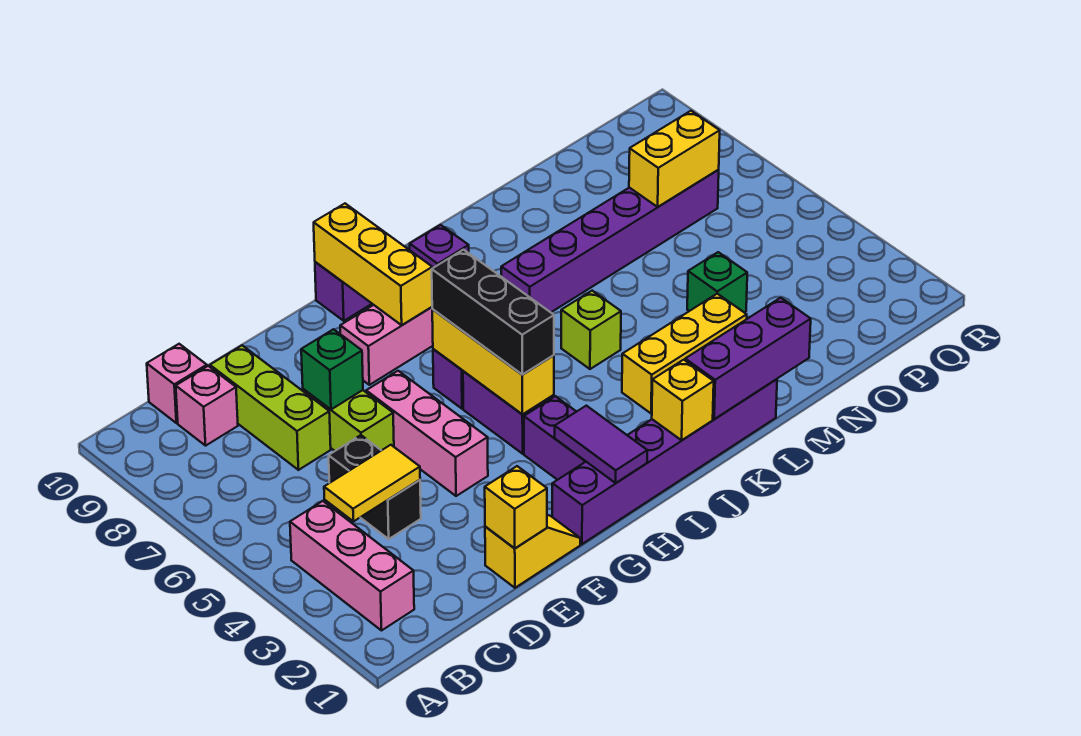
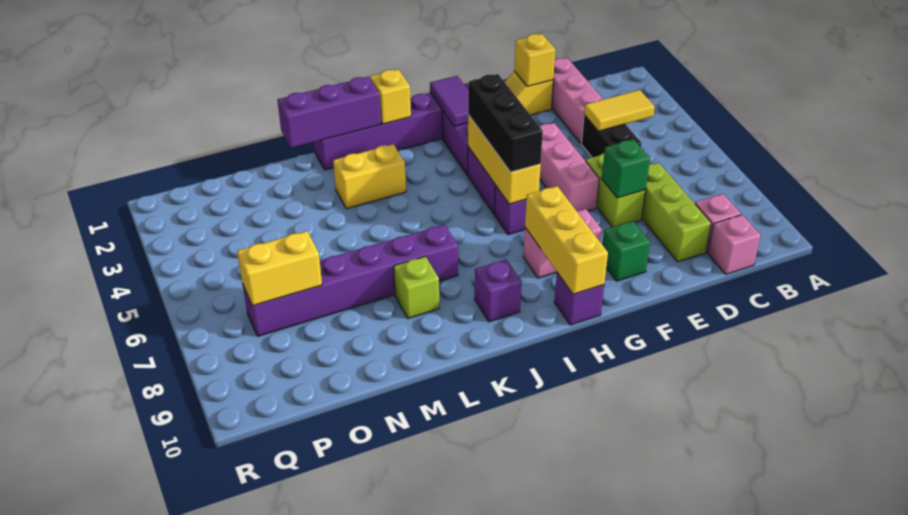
pink brick B2:B4 level 1 -> pink brick D1:D3 level 1
yellow brick K3:M3 level 1 -> yellow brick K3:L3 level 1
lime brick K5 level 1 -> lime brick L8 level 1
green brick N4 level 1 -> green brick F9 level 1

